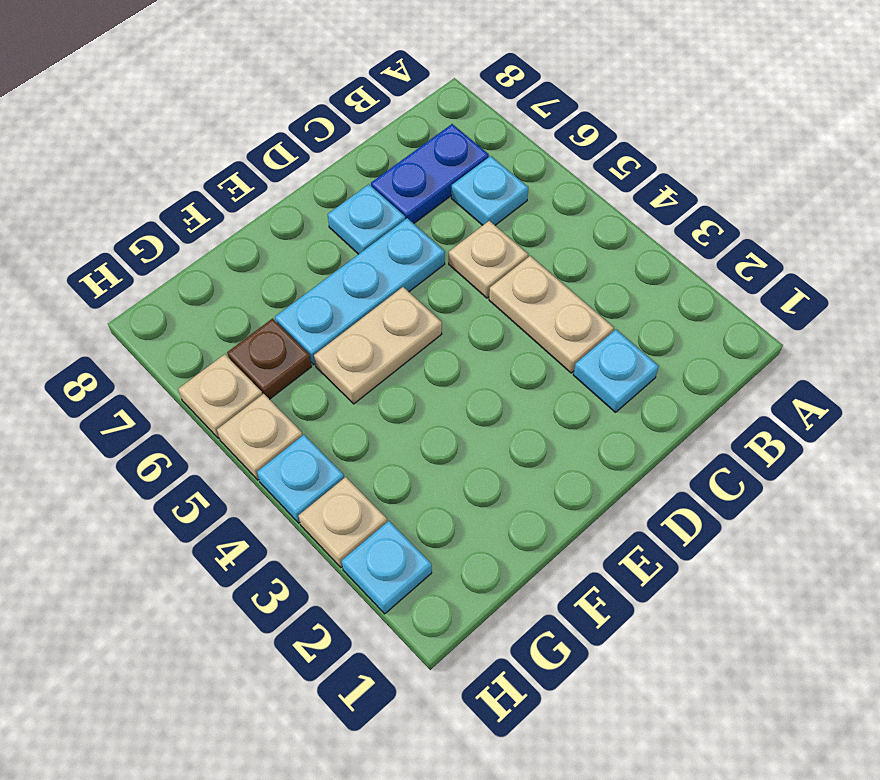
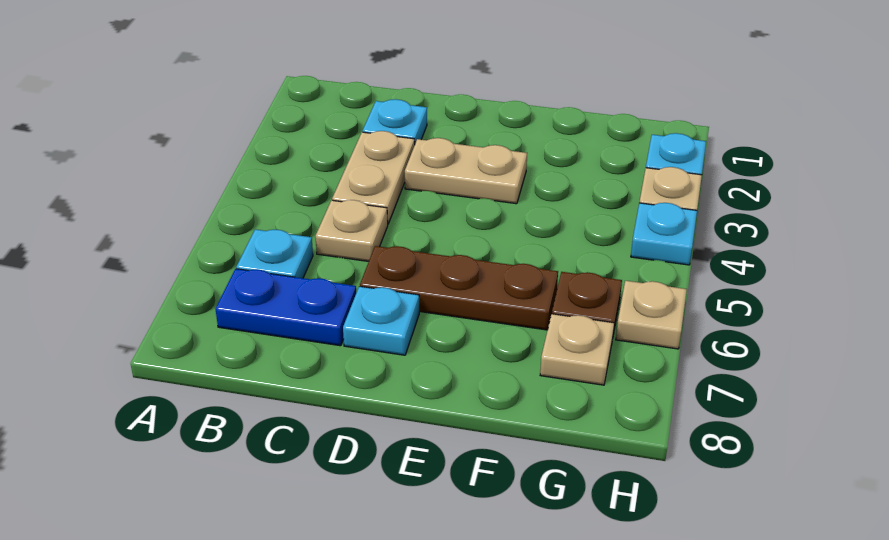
cyan plate D6:F6 level 1 -> brown plate D6:F6 level 1
tan plate E5:F5 level 1 -> tan plate D3:E3 level 1
tan plate H5 level 1 -> tan plate G7 level 1

